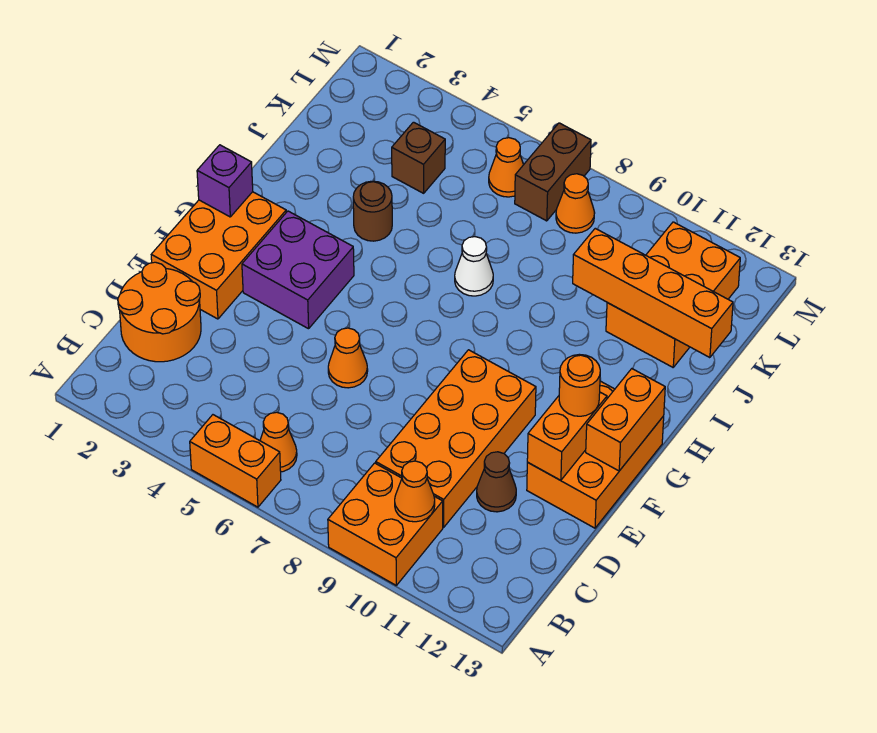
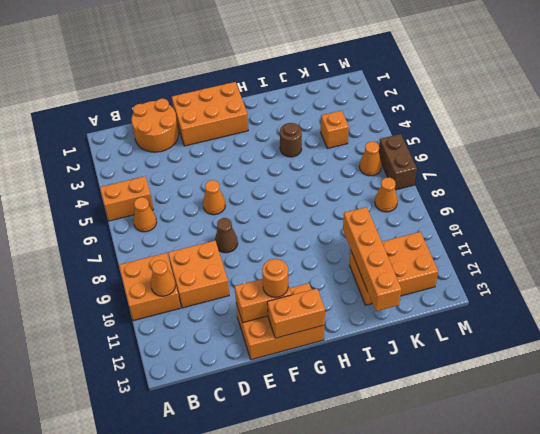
orange brick A5:A6 level 1 -> orange brick A5:B5 level 1
orange brick C9:F10 level 1 -> orange brick C9:D10 level 1
brown cone D11 level 1 -> brown cone E8 level 1
purple brick F3:G4 level 1 -> none
purple brick G1 level 2 -> none
white cone I7 level 1 -> none
brown brick K4 level 1 -> orange brick K4 level 1
brown brick L7:M7 level 1 -> brown brick M6:M7 level 1

